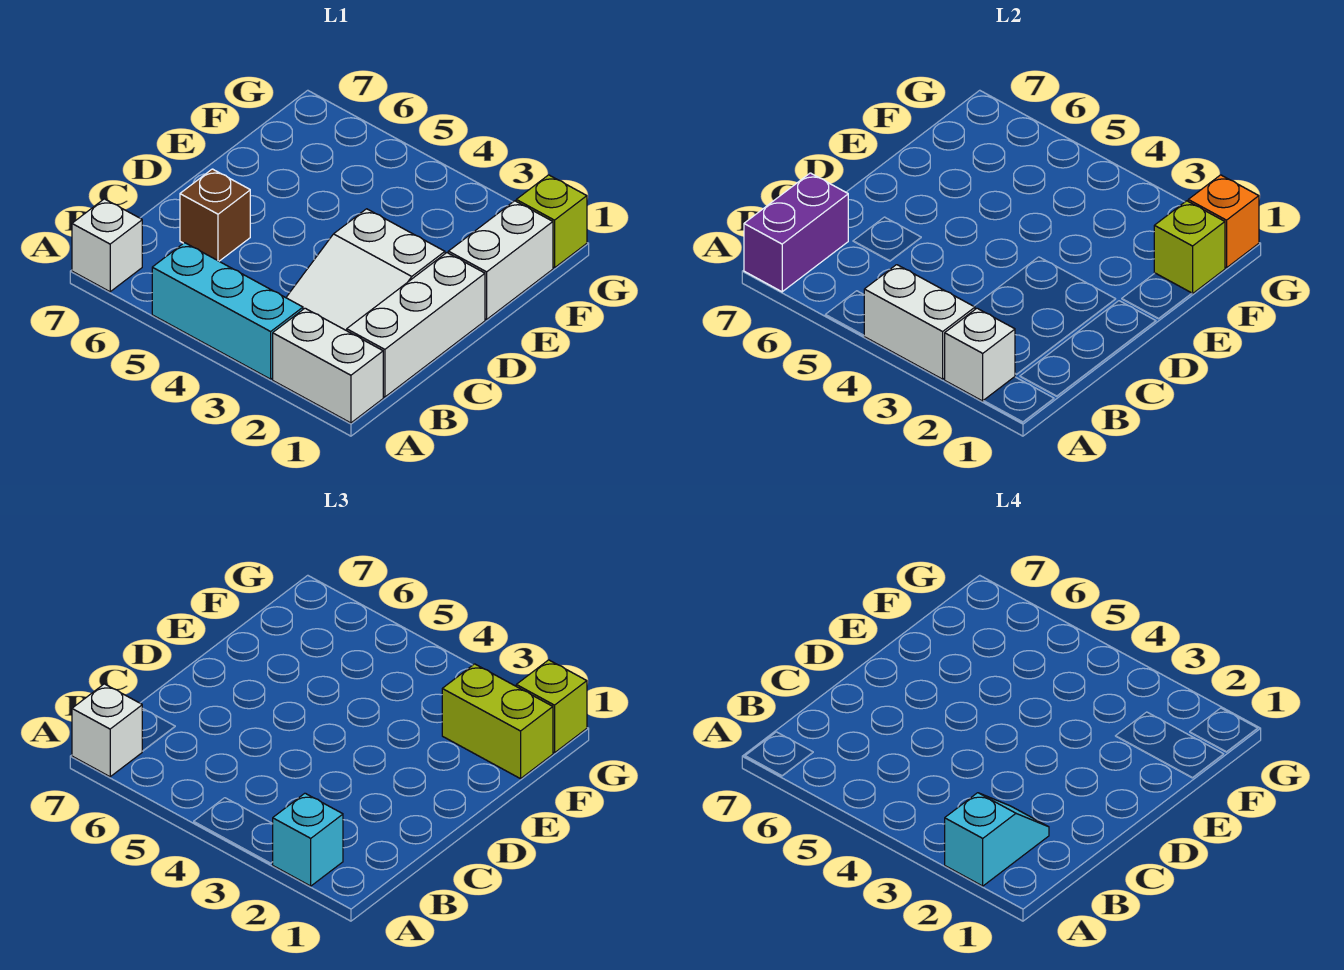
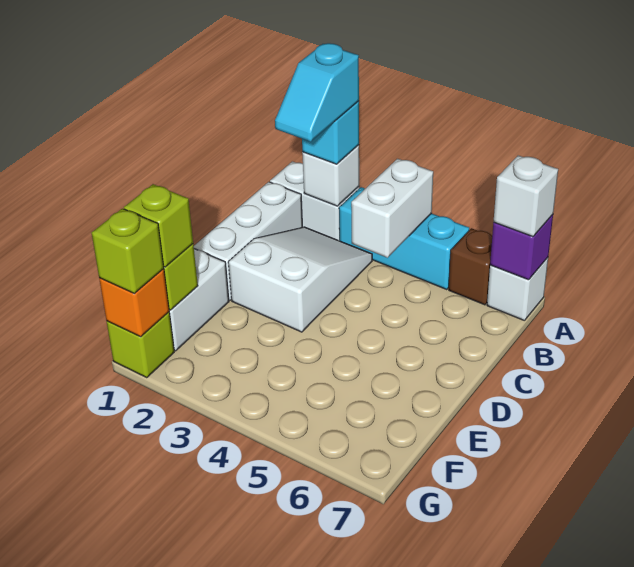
white brick A3:A4 level 2 -> white brick A4:B4 level 2
purple brick A7:B7 level 2 -> purple brick A7 level 2
brown brick C6 level 1 -> brown brick A6 level 1
lime brick F1:F2 level 3 -> lime brick F1 level 3

